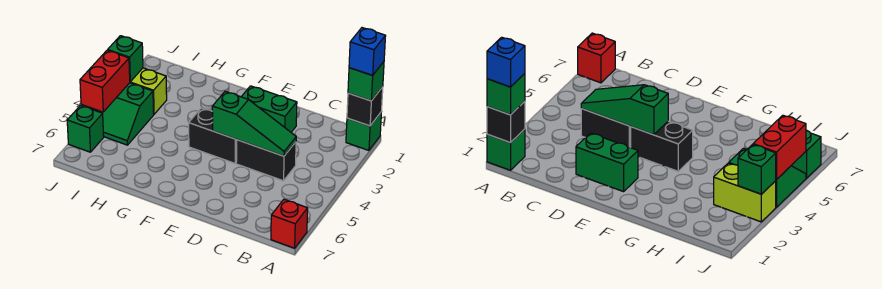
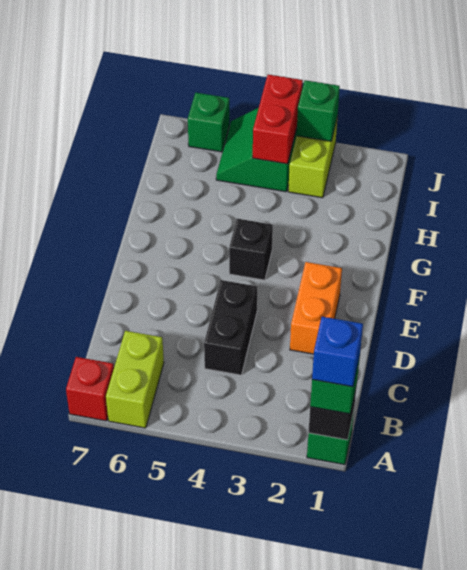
none -> lime brick A6:B6 level 1
green slope C4:E4 level 2 top E -> none
green brick D2:E2 level 1 -> orange brick D2:E2 level 1
black brick E4:F4 level 1 -> black brick F4 level 1
red brick J4:J5 level 2 -> red brick I4:J4 level 2

